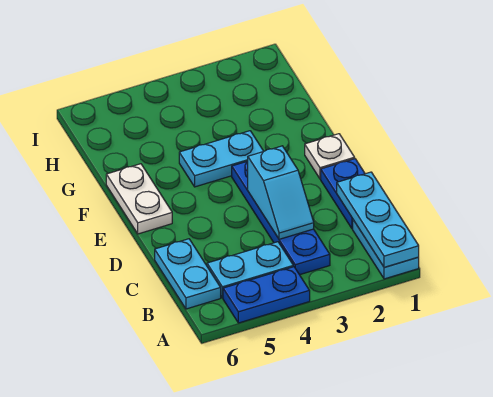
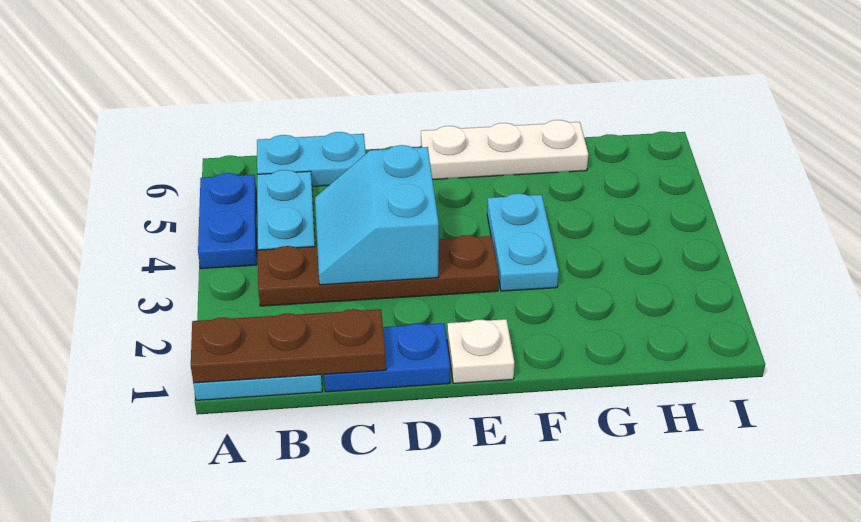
cyan plate A1:C1 level 2 -> brown plate A1:C1 level 2
blue plate B3:E3 level 1 -> brown plate B3:E3 level 1
cyan slope C3:D3 level 2 top D -> cyan slope C3:D4 level 2 top D
white plate E6:F6 level 1 -> white plate E6:G6 level 1

